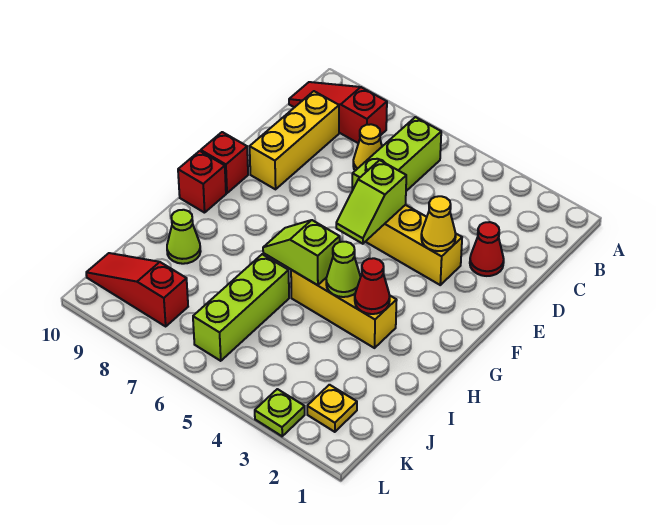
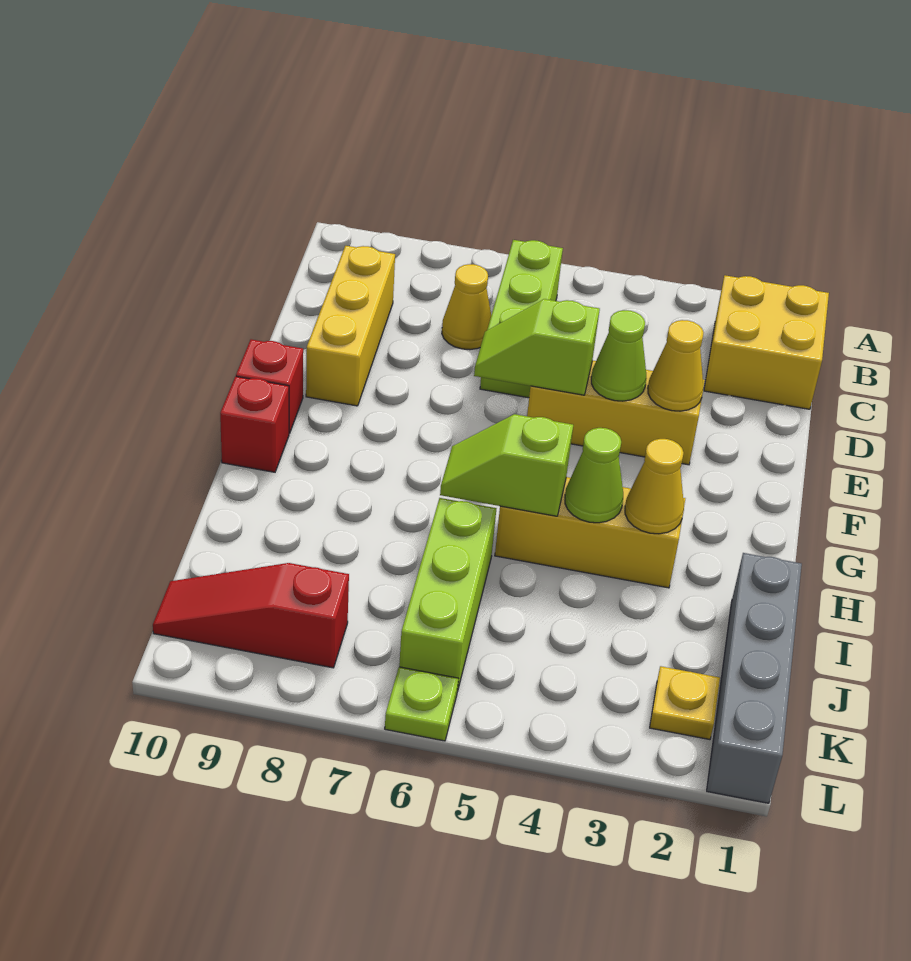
none -> yellow brick B1:C2 level 1
red slope B8:B10 level 1 top 8 -> none
red cone D2 level 1 -> none
lime slope E5:F5 level 2 top E -> lime slope E5:E6 level 2 top 5
red cone H3 level 2 -> yellow cone H3 level 2
none -> grey brick I1:L1 level 1
lime cone I9 level 1 -> lime cone E4 level 2
lime plate L3 level 1 -> lime plate L6 level 1

